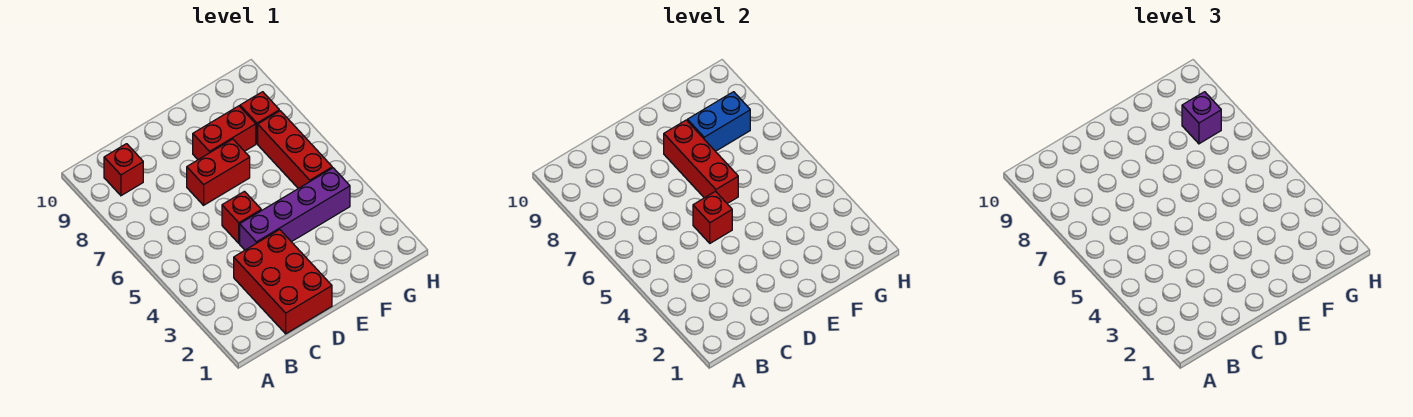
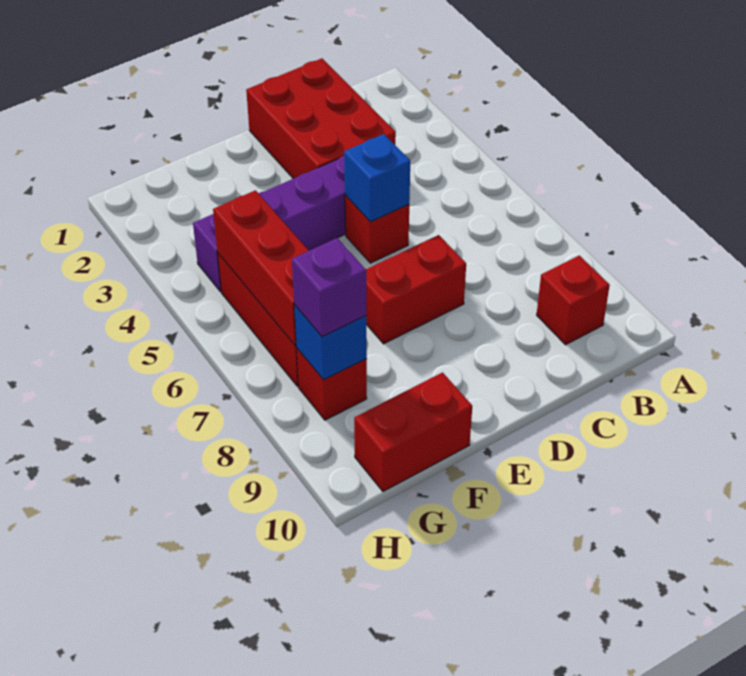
red brick D5 level 2 -> blue brick D5 level 2
red brick E6:E8 level 2 -> red brick G5:G7 level 2
red brick E8:F8 level 1 -> red brick F10:G10 level 1
blue brick F8:G8 level 2 -> blue brick G8 level 2

